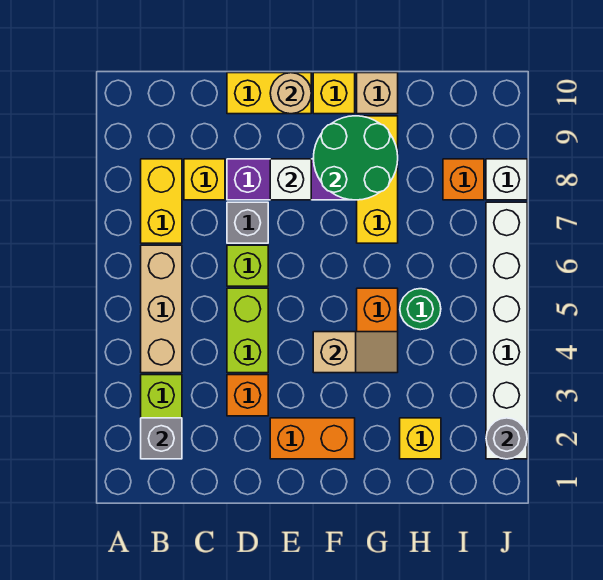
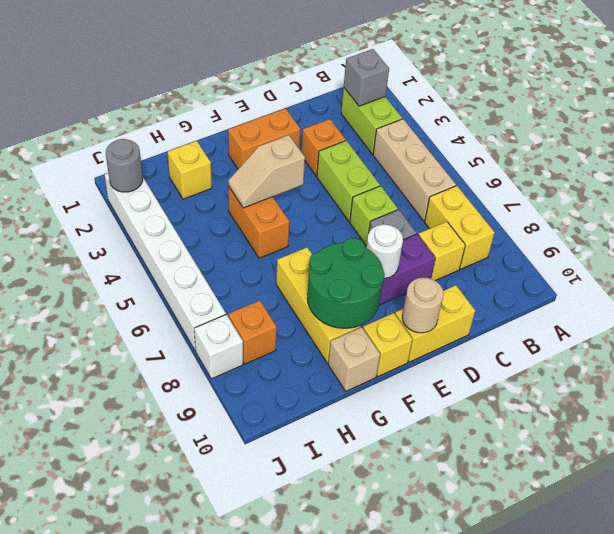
white brick E8 level 2 -> white round brick E8 level 2
green round brick H5 level 1 -> none

